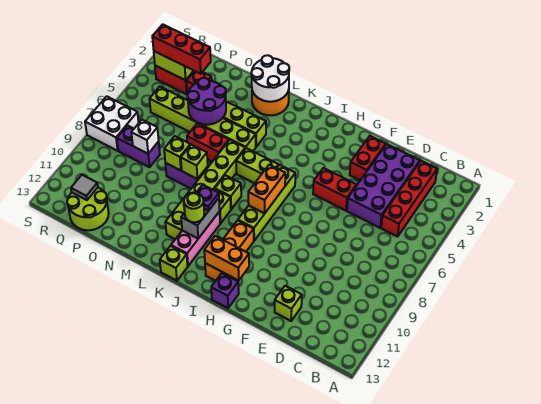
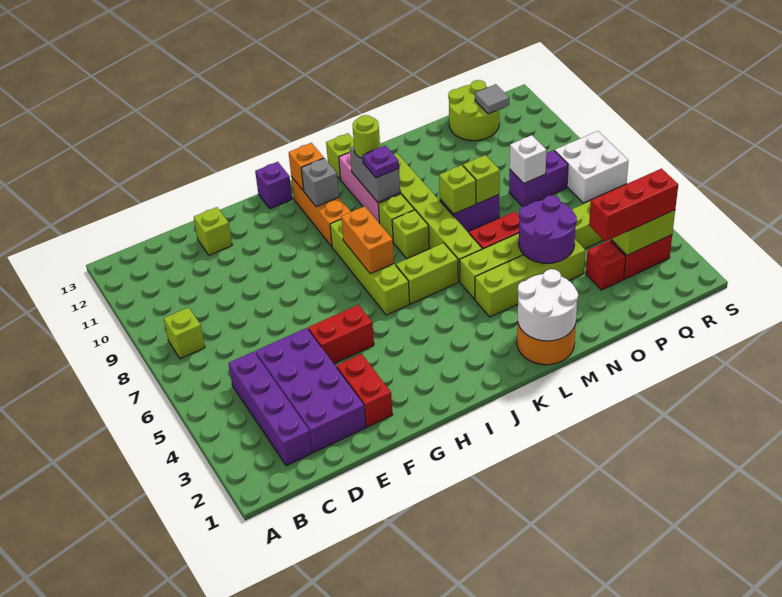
none -> lime brick B8 level 1
red brick C2:C5 level 1 -> purple brick C2:C5 level 1
orange brick H12:I12 level 2 -> orange brick I12 level 2
none -> grey brick I11 level 2

